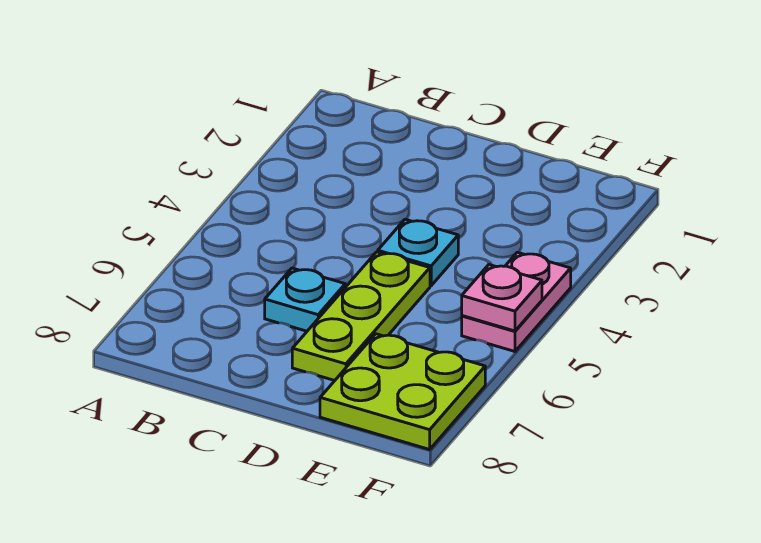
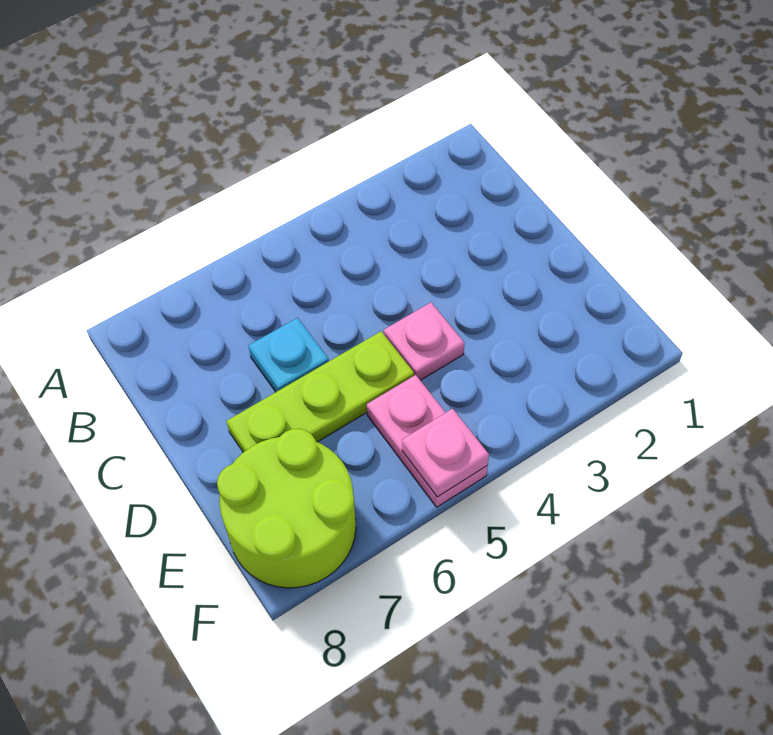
cyan plate D4 level 1 -> pink plate D4 level 1
lime plate E7:F8 level 1 -> lime round brick E7:F8 level 1
pink plate F4:F5 level 1 -> pink plate E5:F5 level 1

